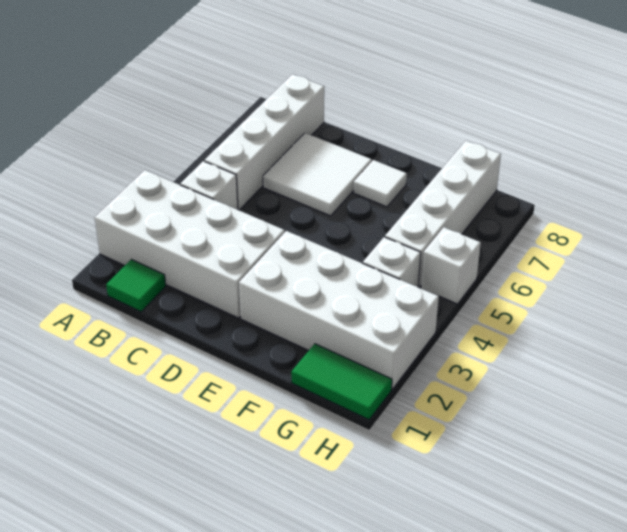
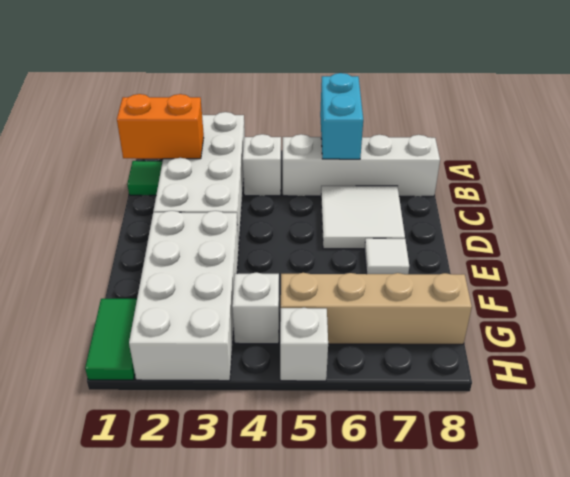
none -> cyan brick A6:B6 level 2
none -> orange brick B1:B2 level 2
white brick G5:G8 level 1 -> tan brick G5:G8 level 1

